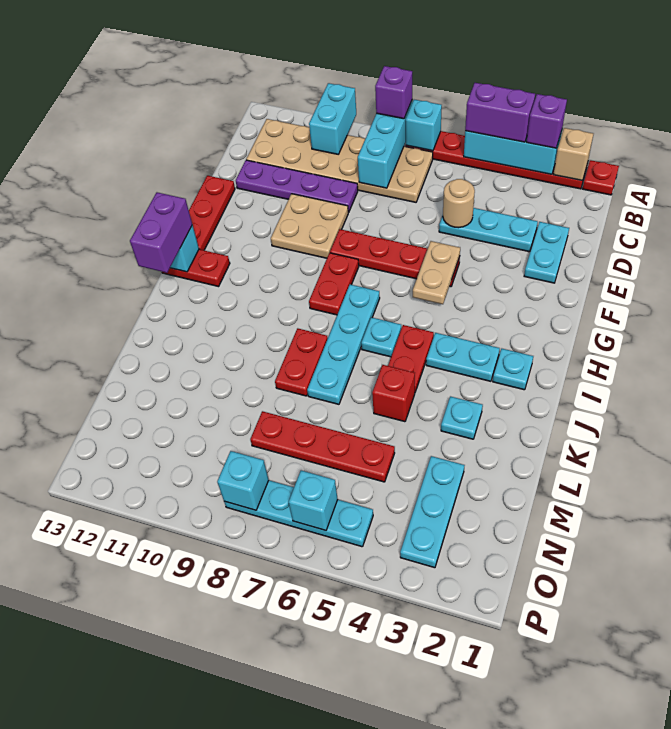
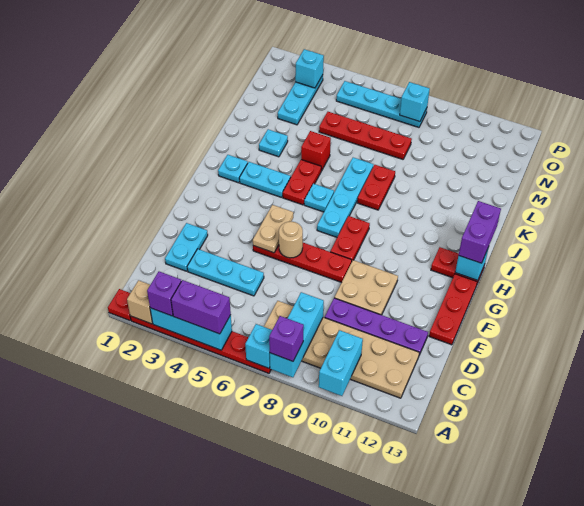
tan round brick D5 level 2 -> tan round brick F6 level 2
cyan brick O6 level 2 -> cyan brick O3 level 2

